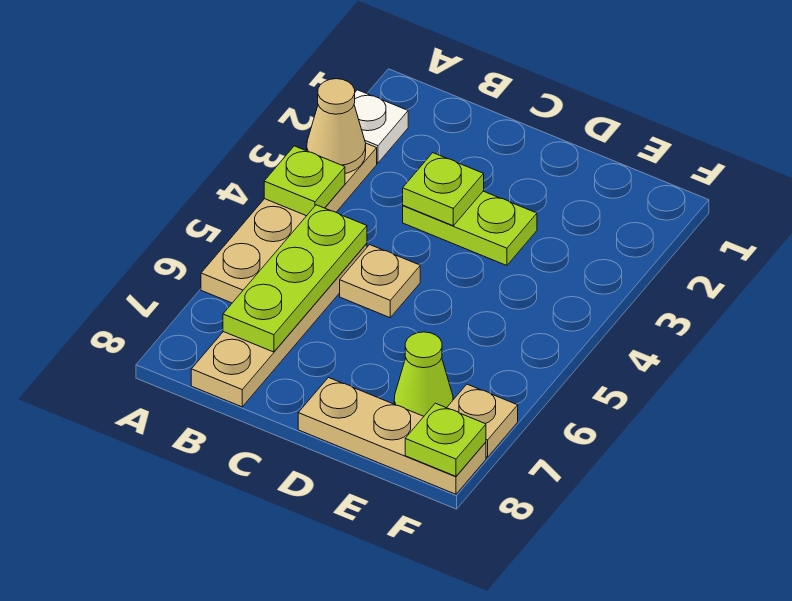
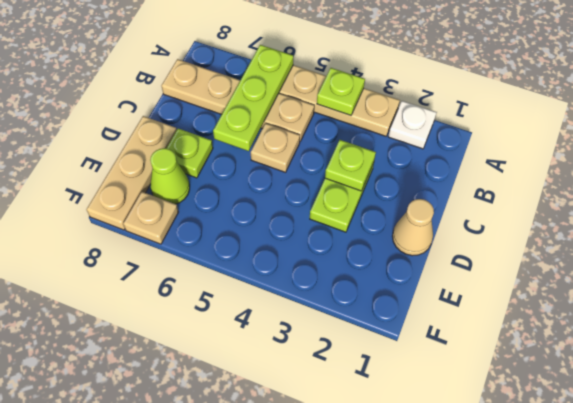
tan cone A3 level 2 -> tan cone D1 level 1
lime plate B5:B7 level 2 -> lime plate A6:C6 level 2
lime plate F8 level 2 -> lime plate D7 level 1

